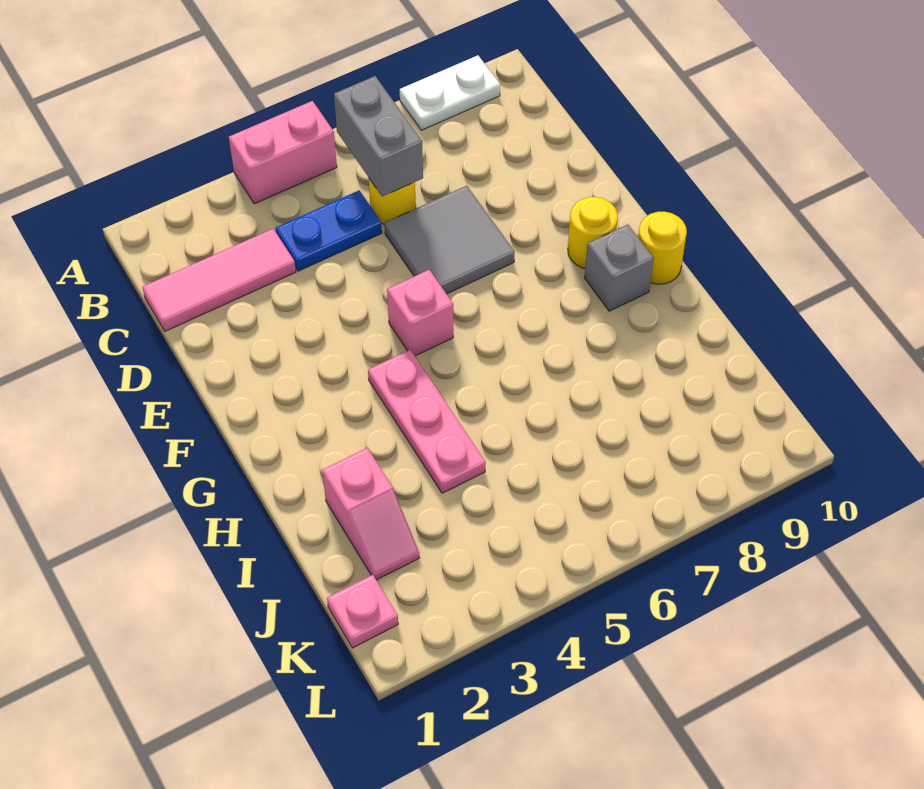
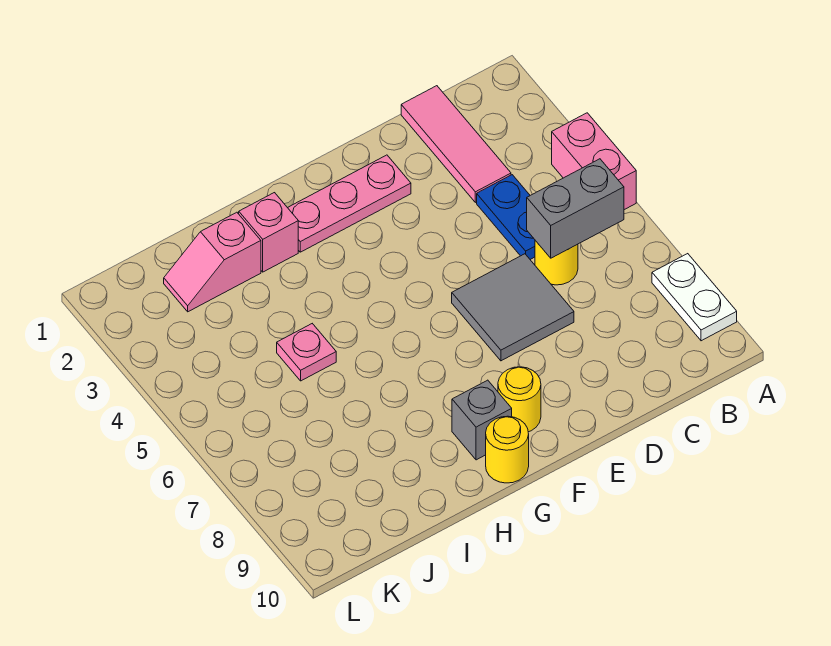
pink brick F5 level 1 -> pink brick H2 level 1
pink plate G4:I4 level 1 -> pink plate E2:G2 level 1
pink plate K1 level 1 -> pink plate I5 level 1

